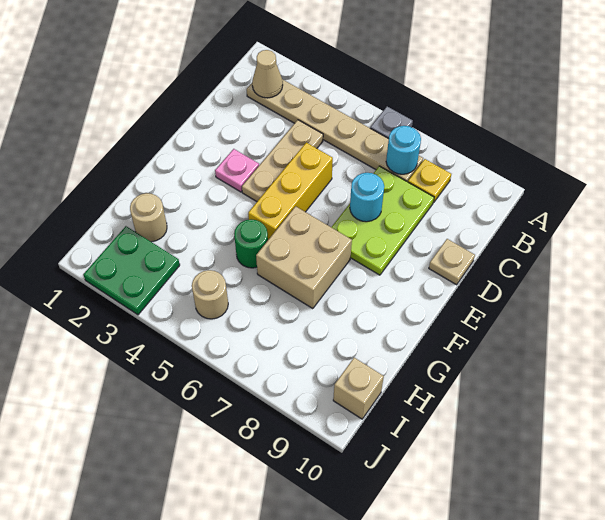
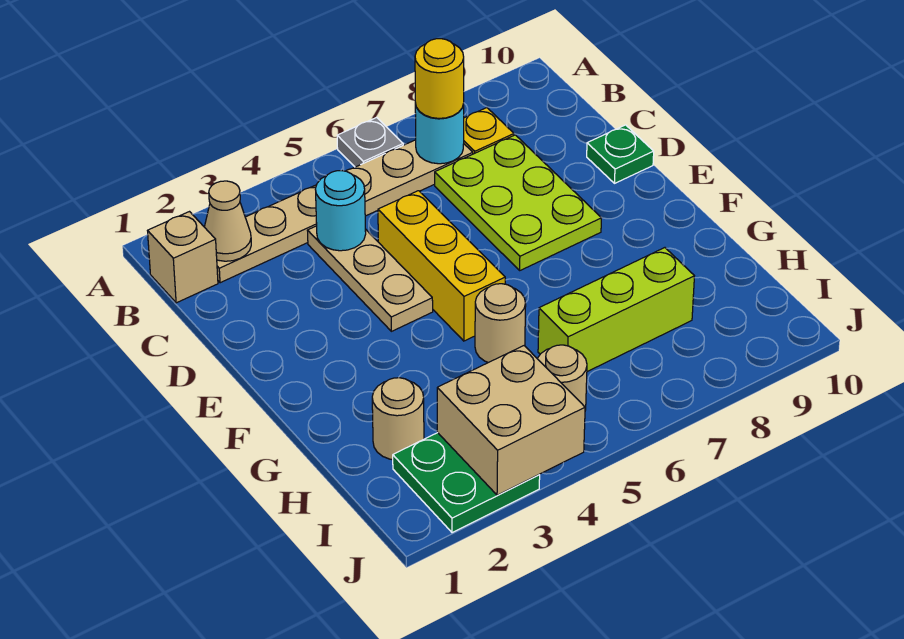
none -> yellow round brick B7 level 3
cyan round brick D7 level 2 -> cyan round brick C4 level 2
tan plate D10 level 1 -> green plate D10 level 1
pink plate E3 level 1 -> none
tan brick F6:G7 level 1 -> tan brick I3:J4 level 2
green round brick G5 level 1 -> tan round brick G5 level 1
none -> lime brick H6:H8 level 1
tan brick I10 level 1 -> tan brick B1 level 1

